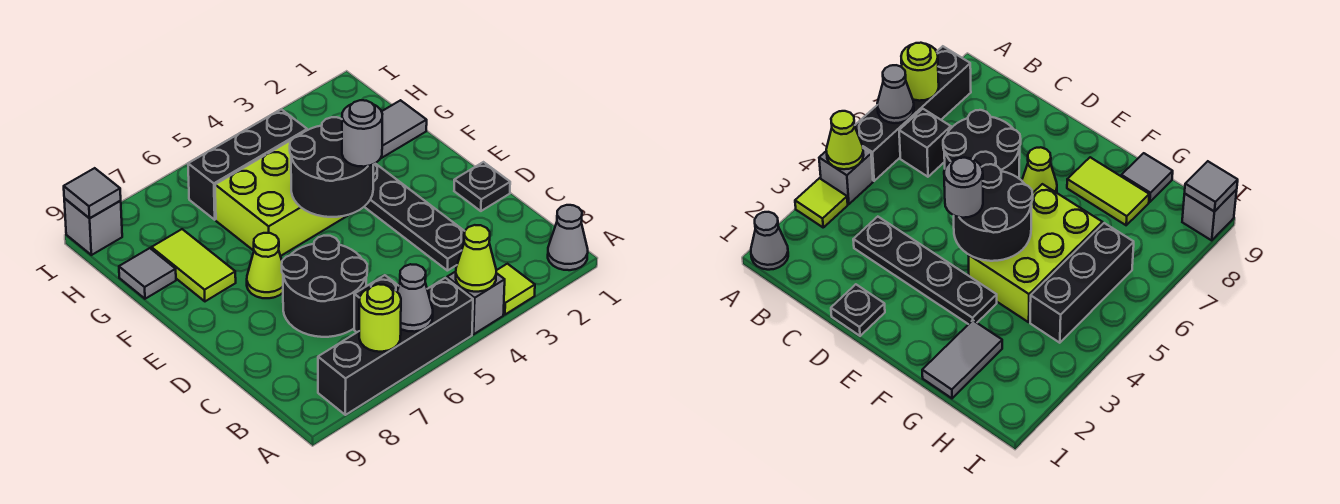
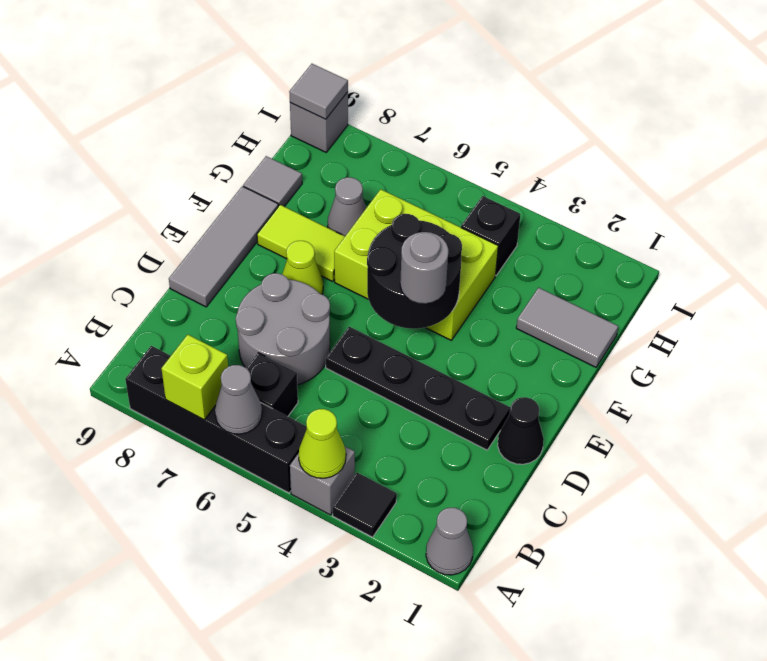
lime tile A3 level 1 -> black tile A3 level 1
lime round brick A7 level 2 -> lime brick A7 level 2
black plate C3:F3 level 1 -> black plate D2:D5 level 1
black round brick C6:D7 level 1 -> grey round brick C6:D7 level 1
black plate D1 level 1 -> black cone D1 level 1
none -> grey tile D9:F9 level 1
lime tile F8:G8 level 1 -> lime tile F7:F8 level 1
none -> grey cone G7 level 1
black brick H4:H6 level 1 -> black brick H4 level 1

